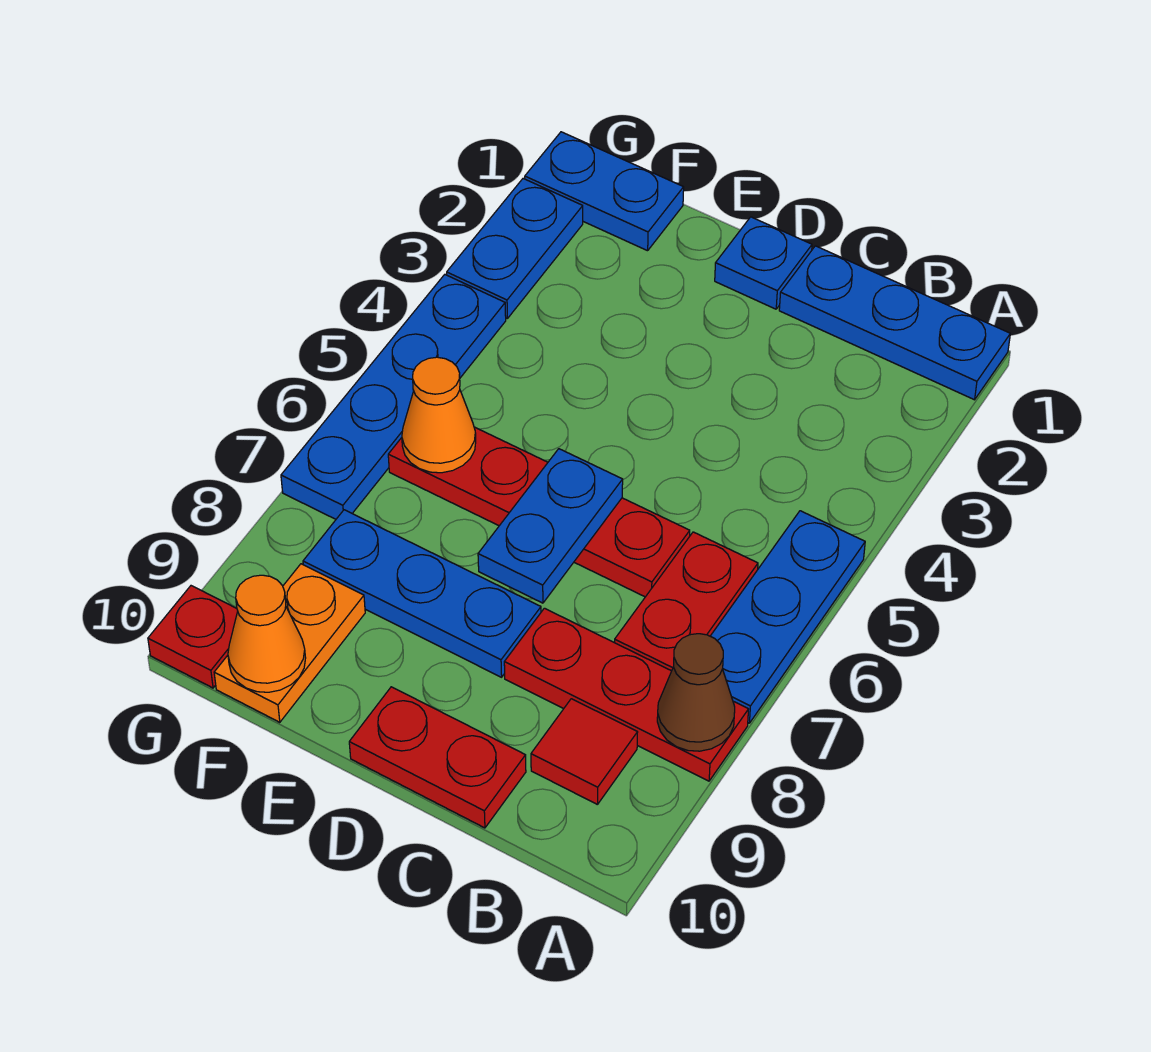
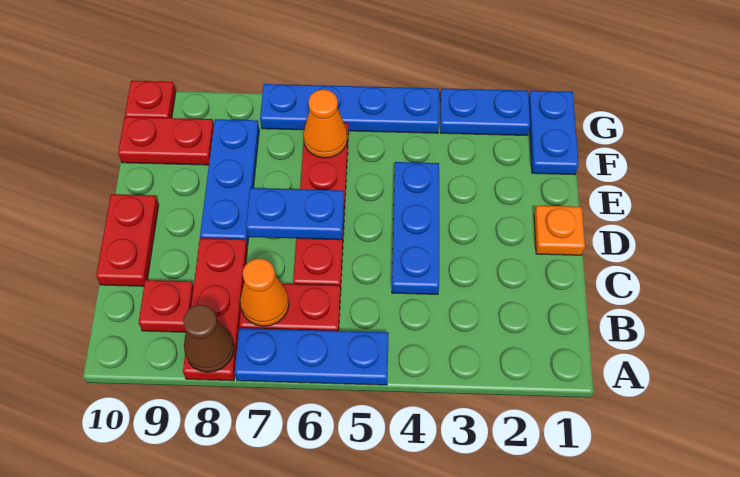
blue plate A1:C1 level 1 -> blue plate C4:E4 level 1
red tile B9 level 1 -> red plate B9 level 1
blue plate D1 level 1 -> orange plate D1 level 1
orange plate F9:F10 level 1 -> red plate F9:F10 level 1
orange cone F10 level 2 -> orange cone B7 level 2

